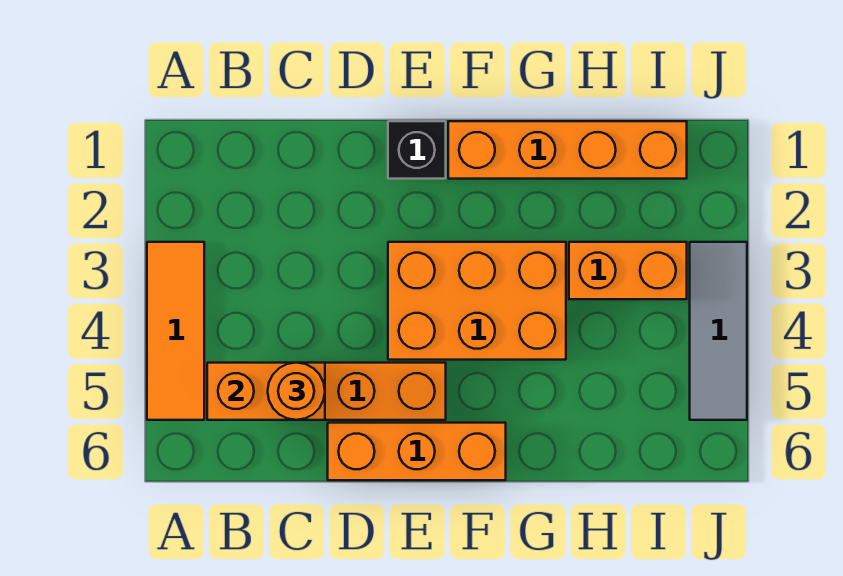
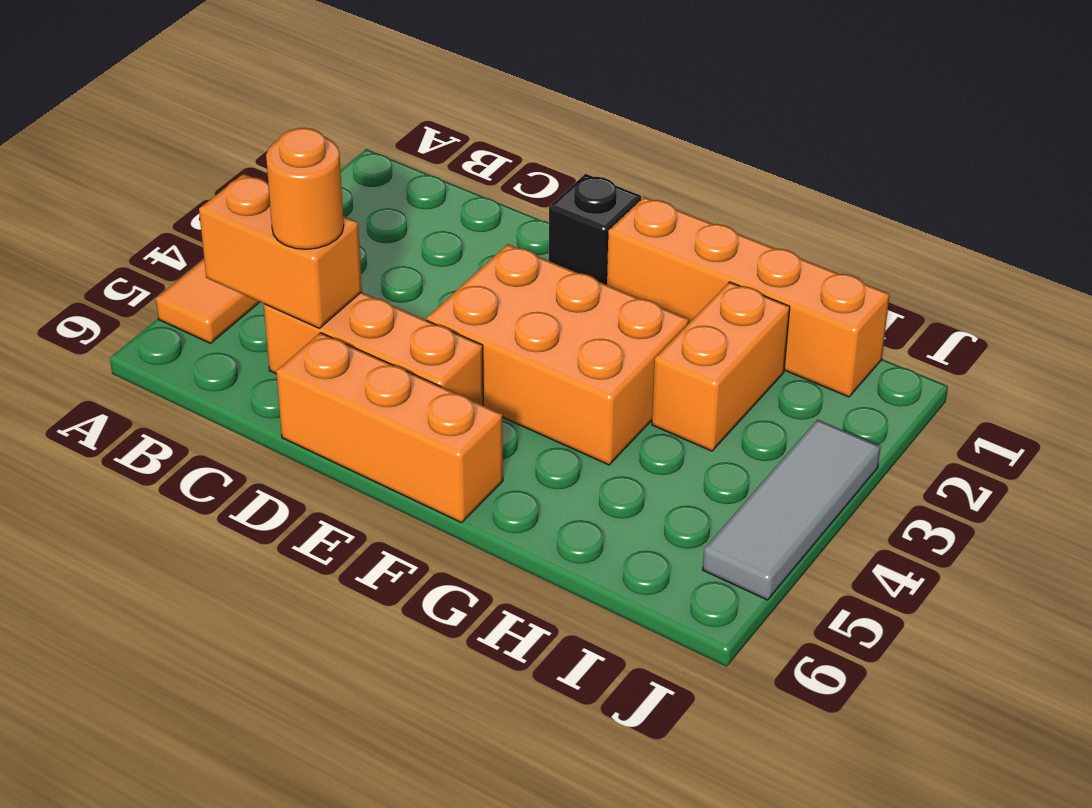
orange brick H3:I3 level 1 -> orange brick H2:H3 level 1

